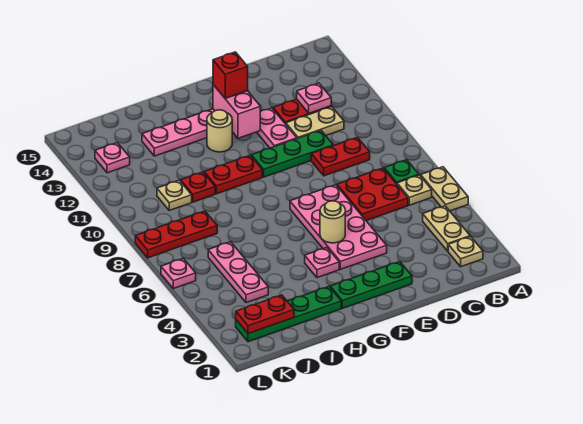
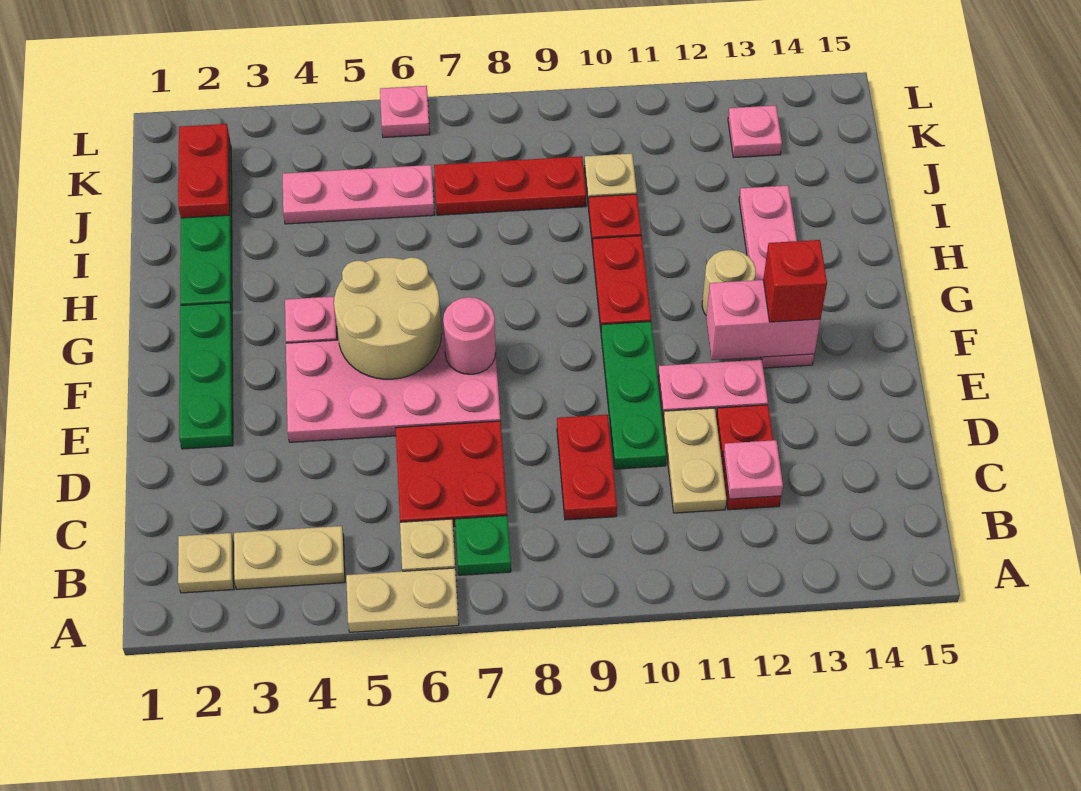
tan round brick F5 level 2 -> tan round brick F5:G6 level 2
none -> pink round brick F7 level 2
red plate J8:L8 level 1 -> red plate J7:J9 level 1

